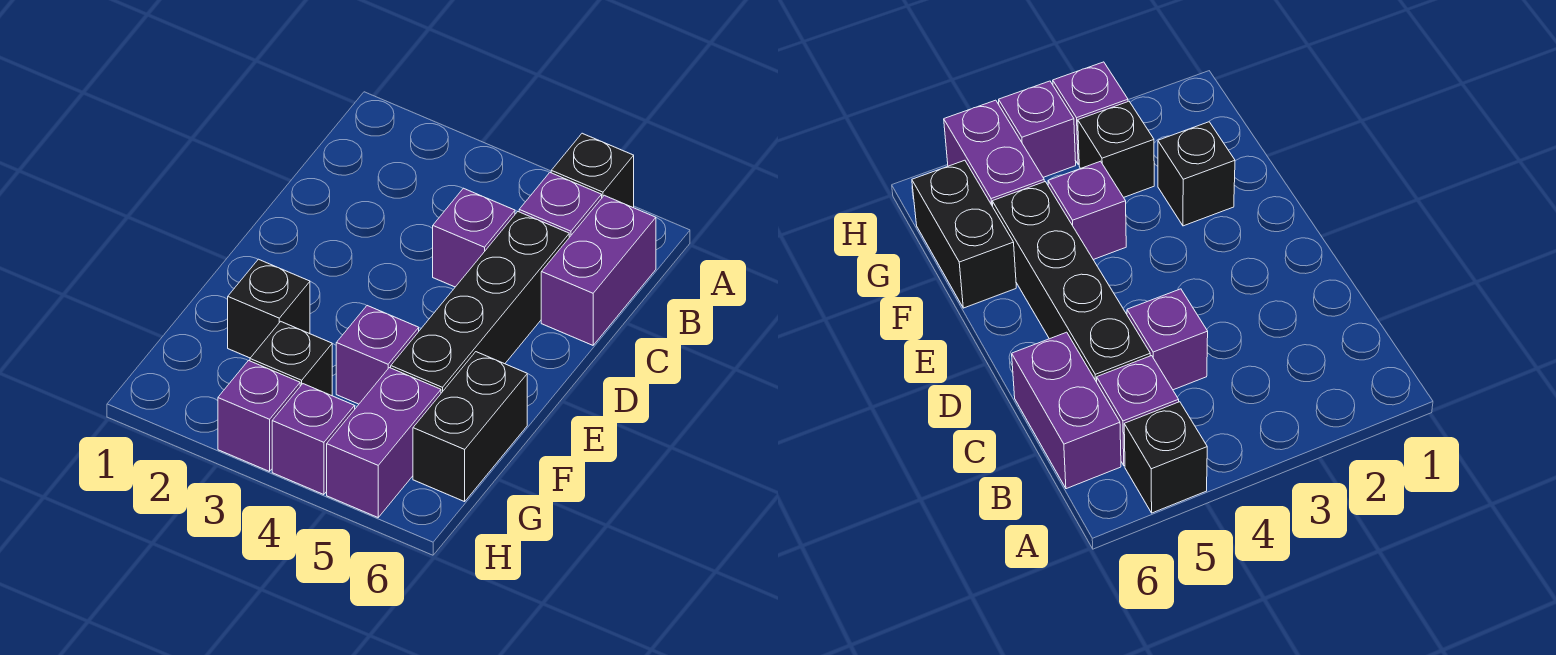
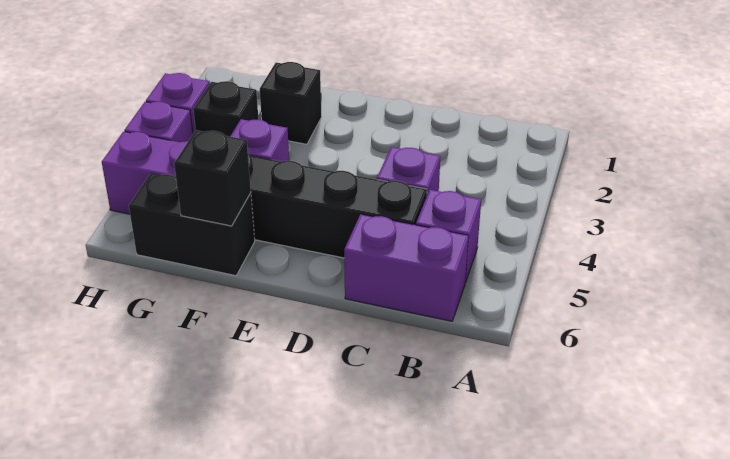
black brick A5 level 1 -> black brick F6 level 2

